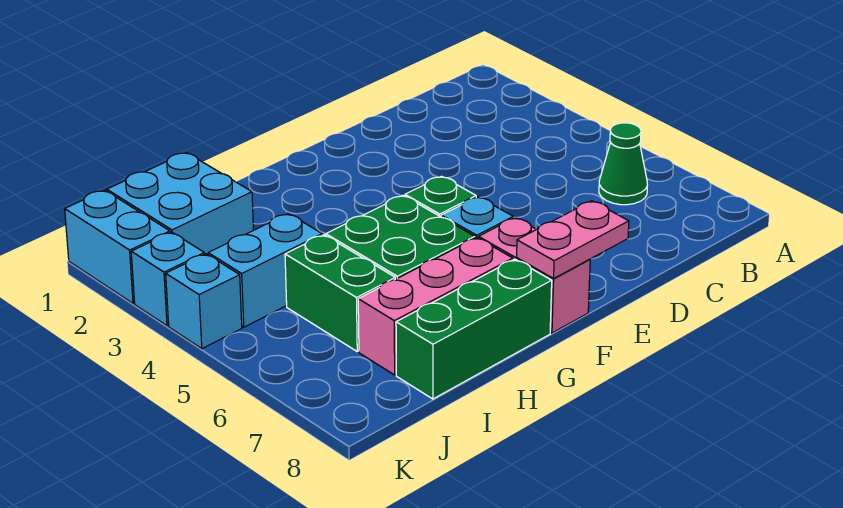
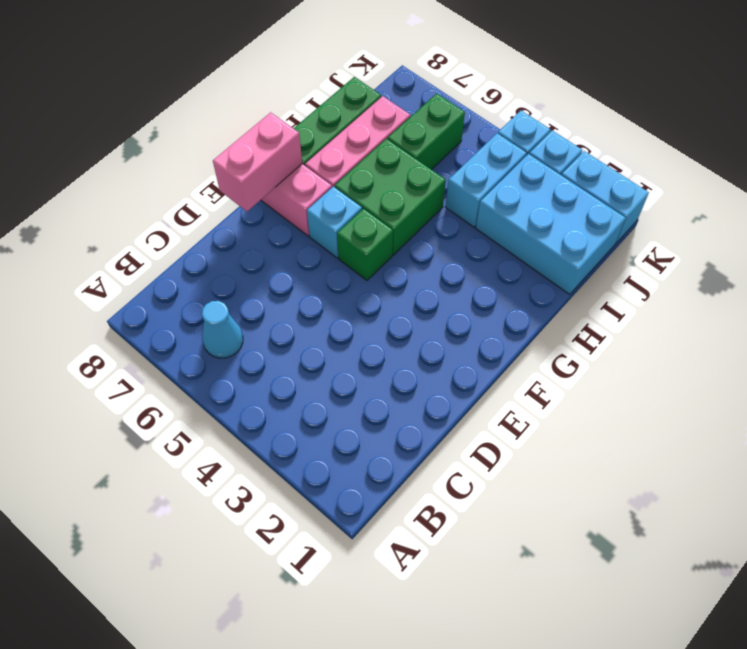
green cone B6 level 1 -> cyan cone B6 level 1
pink plate E8:F8 level 2 -> pink brick E8:F8 level 2
cyan brick I1:J2 level 1 -> cyan brick I1:J3 level 1
green brick I5:I6 level 1 -> green brick I6:J6 level 1

